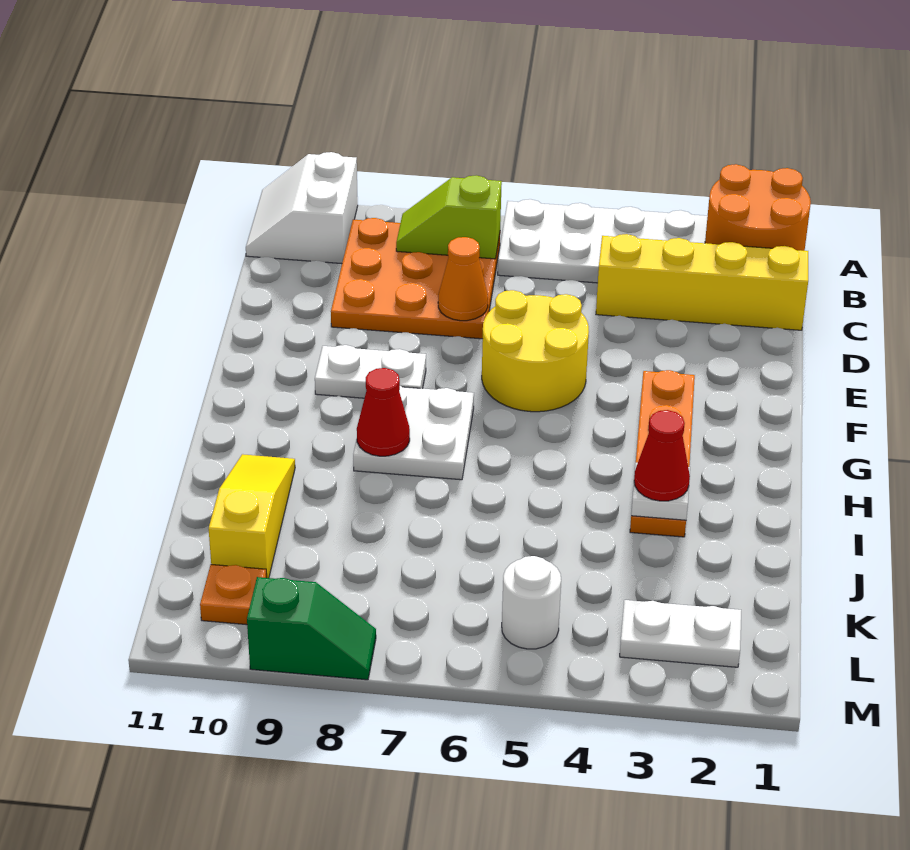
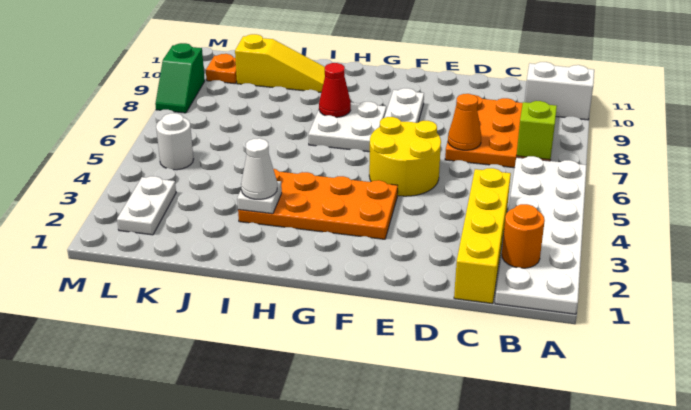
orange round brick A1:B2 level 2 -> orange round brick B2 level 2
orange plate F3:I3 level 1 -> orange plate F3:I4 level 1
red cone I3 level 3 -> white cone I3 level 3

